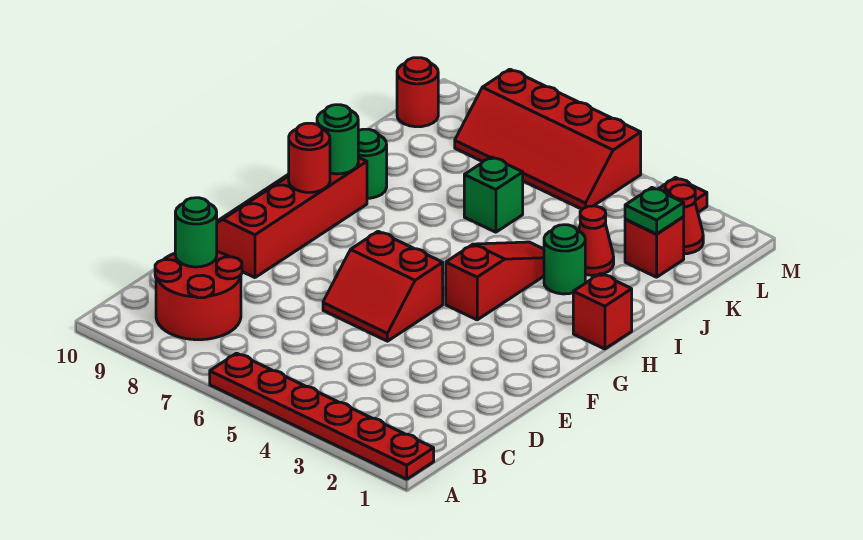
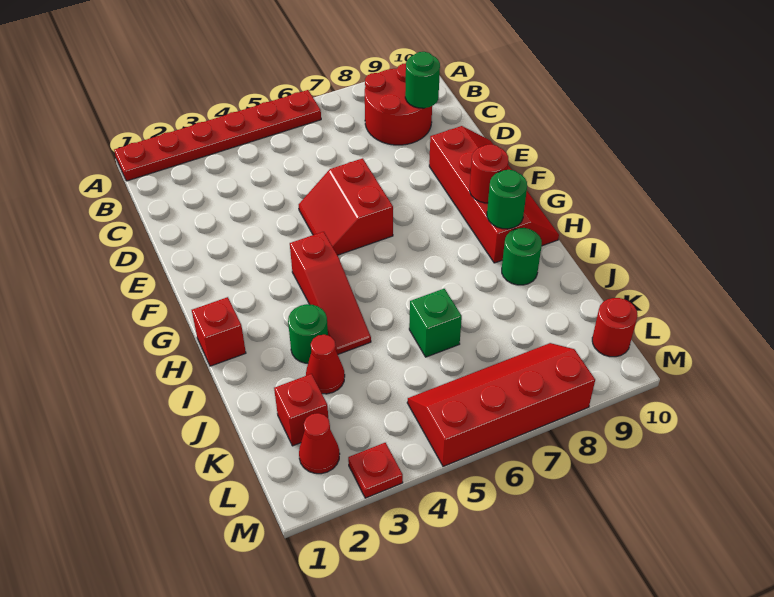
red slope E5:F6 level 1 top F -> red slope E5:F6 level 1 top 6
green plate K2 level 2 -> none

